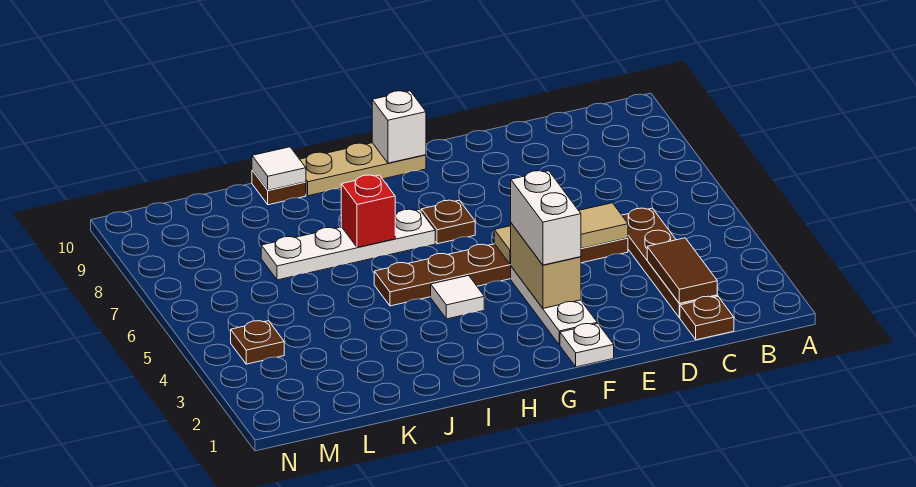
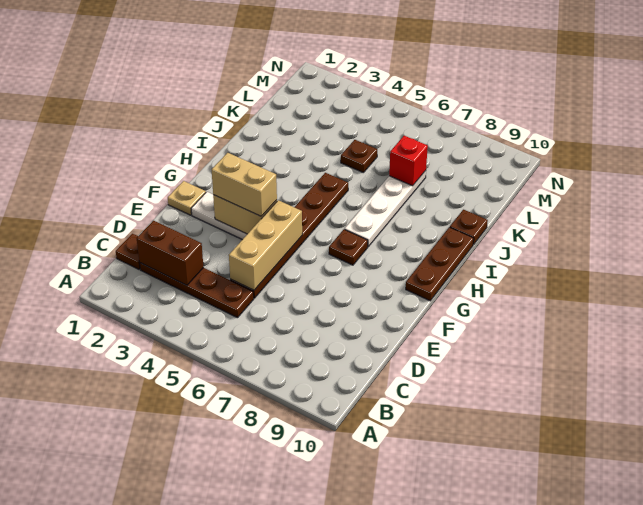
brown tile C2:C3 level 2 -> brown brick C2:C3 level 2
tan tile D5:F5 level 2 -> tan brick D5:F5 level 2
white plate F1 level 1 -> tan plate F1 level 1
white brick F3:F4 level 3 -> tan brick F3:F4 level 3
tan plate G10:I10 level 1 -> brown plate G10:I10 level 1
white brick G10 level 2 -> none
white tile H4 level 1 -> none
red brick I7 level 2 -> red brick K7 level 2
white tile J10 level 2 -> none
brown plate M4 level 1 -> brown plate K5 level 1

